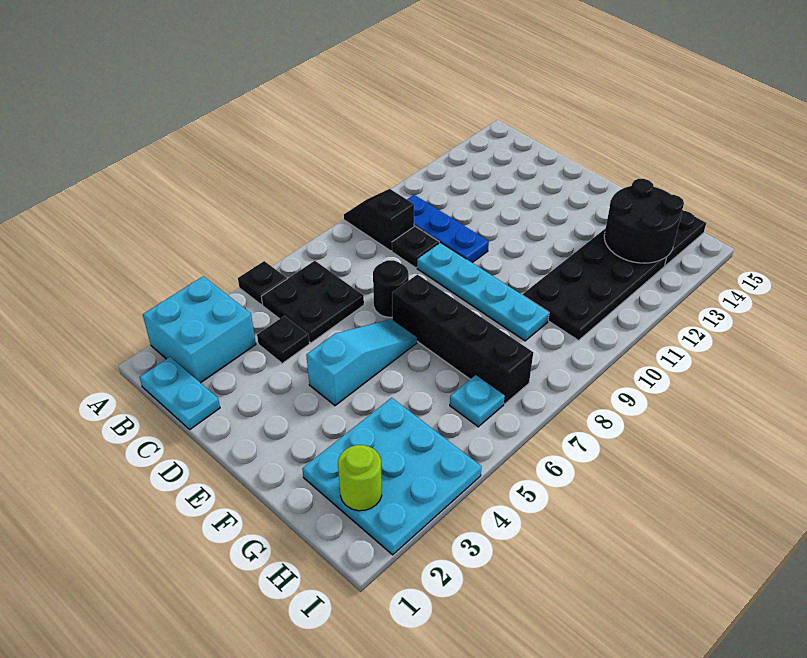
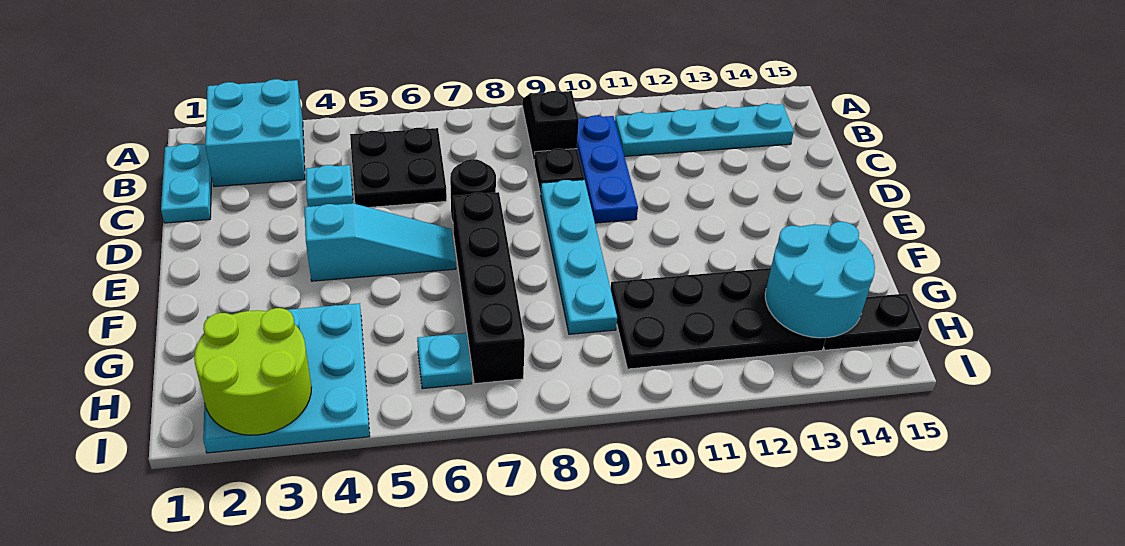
black plate A5 level 1 -> none
none -> cyan plate B11:B14 level 1
black plate C4 level 1 -> cyan plate C4 level 1
black round brick G13:H14 level 2 -> cyan round brick G13:H14 level 2
lime round brick H2 level 2 -> lime round brick H2:I3 level 2

